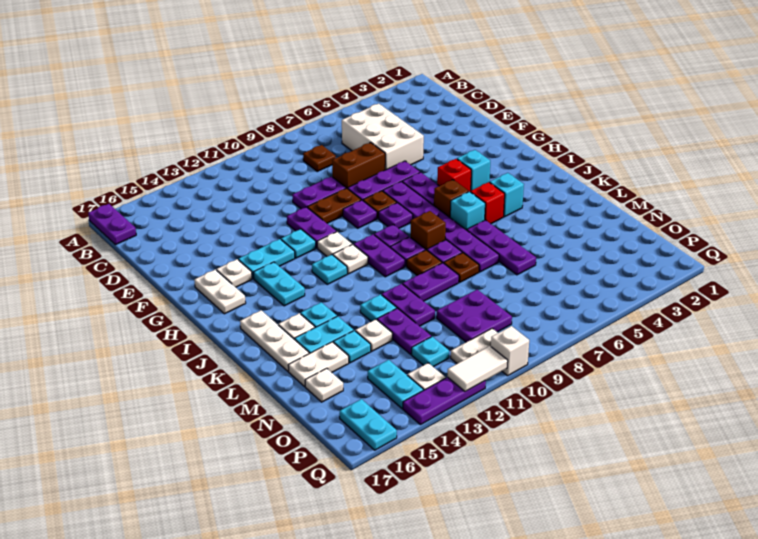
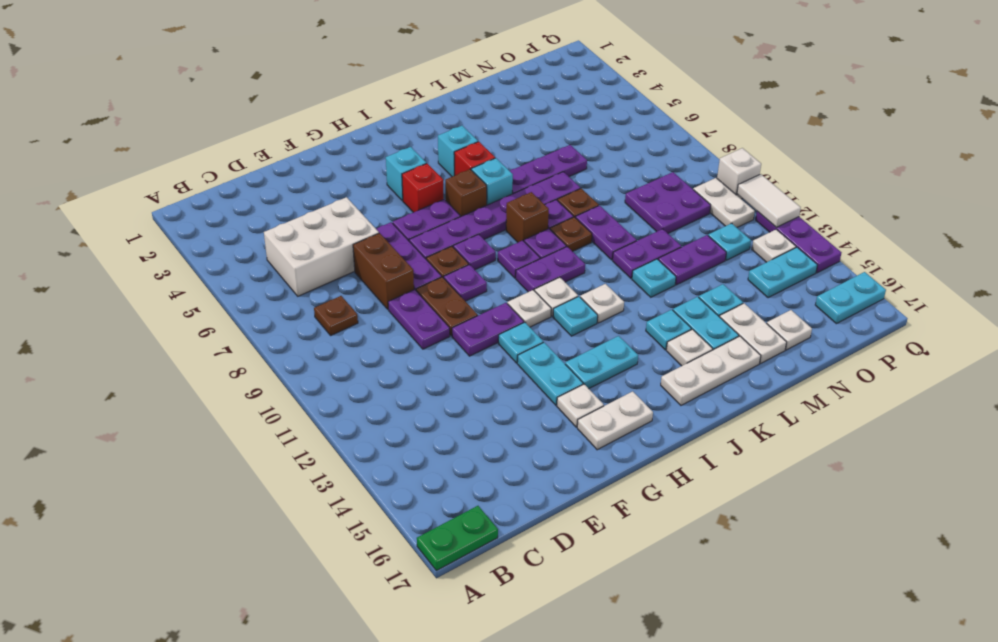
purple plate A17:B17 level 1 -> green plate A17:B17 level 1
white plate M13 level 1 -> white plate J12 level 1

